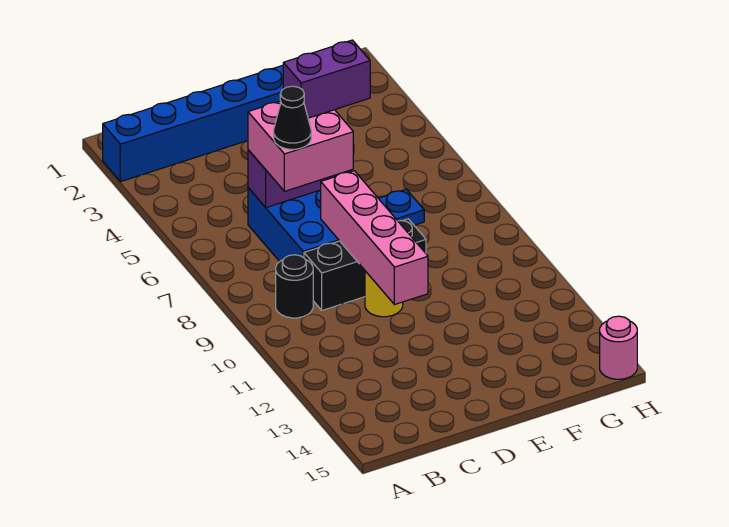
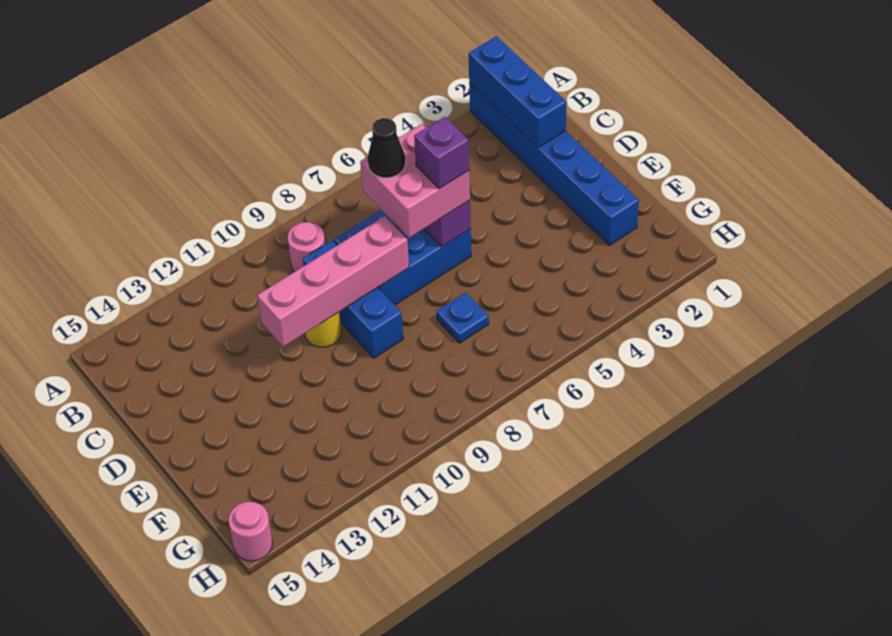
none -> blue brick A2:C2 level 2
black round brick B9 level 1 -> pink round brick B9 level 1
black brick C9:E9 level 1 -> blue brick C9:E9 level 1
purple brick D6:E6 level 4 -> purple brick D6 level 4

